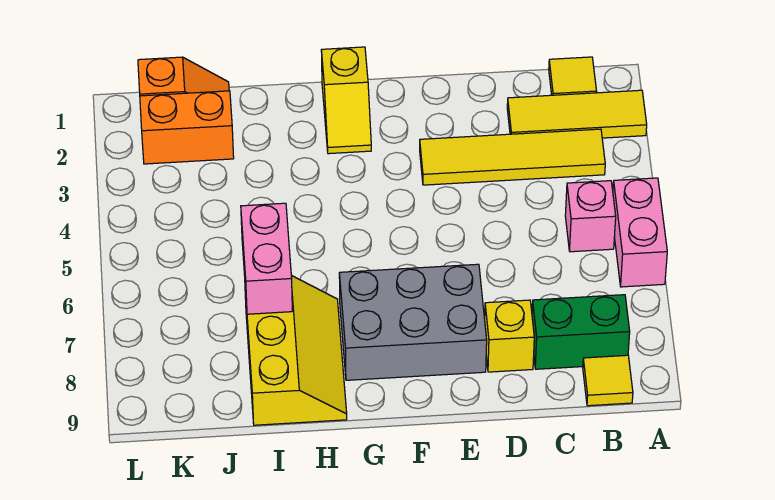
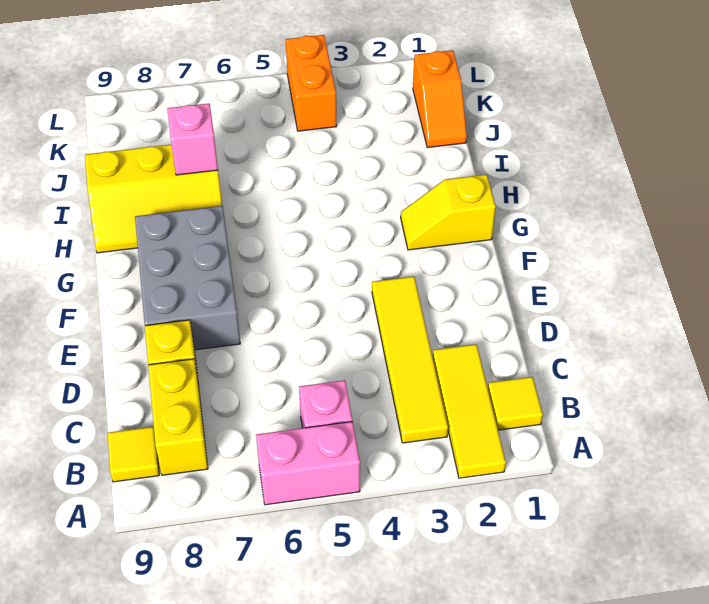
green brick B8:C8 level 1 -> yellow brick B8:C8 level 1
pink brick I6:I7 level 2 -> pink brick I7 level 2
orange brick J2:K2 level 1 -> orange brick K4:L4 level 1

